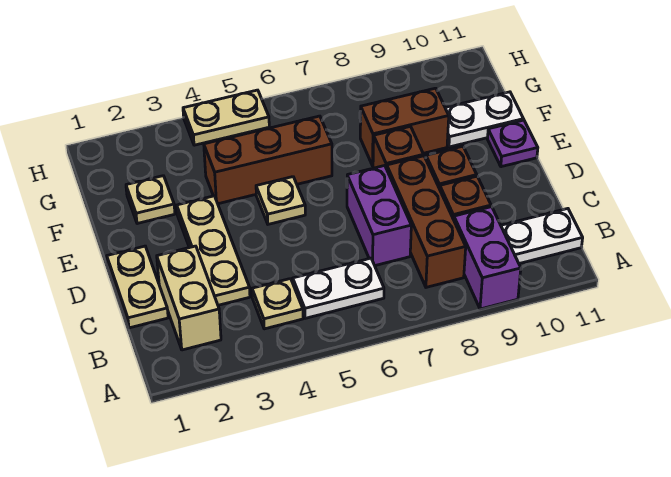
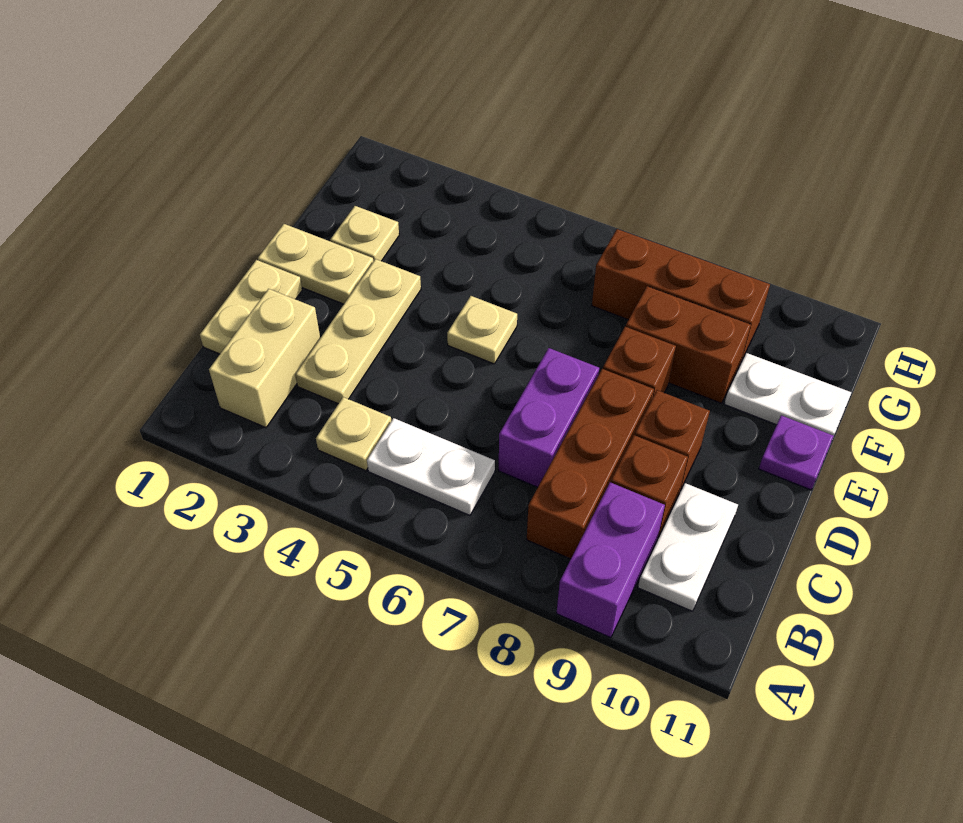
white plate B10:B11 level 1 -> white plate B10:C10 level 1
brown brick F4:F6 level 1 -> brown brick G7:G9 level 1
tan plate H4:H5 level 1 -> tan plate E1:E2 level 1

